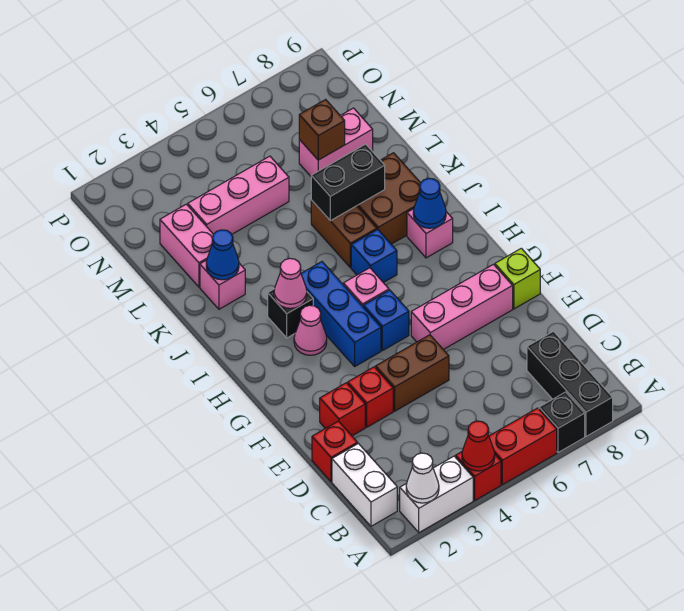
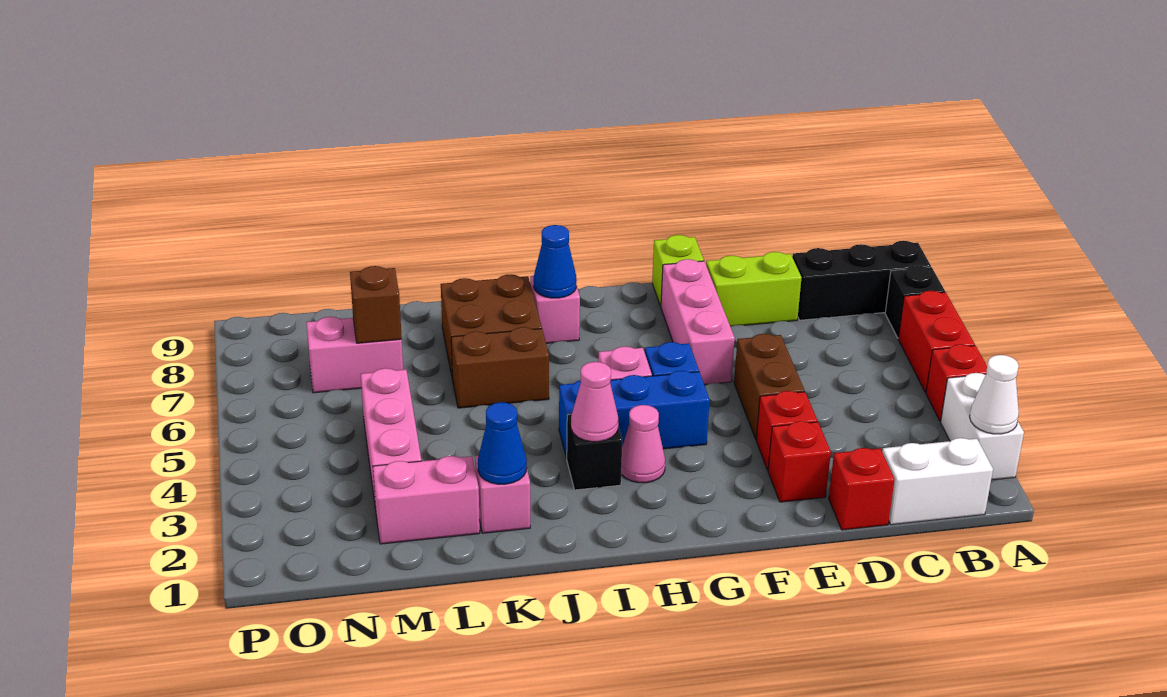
red cone A4 level 2 -> none
none -> lime brick D8:E8 level 1
blue brick I6 level 1 -> none
black brick K6:K7 level 2 -> none
pink brick M7:M8 level 1 -> pink brick M7:N7 level 1

